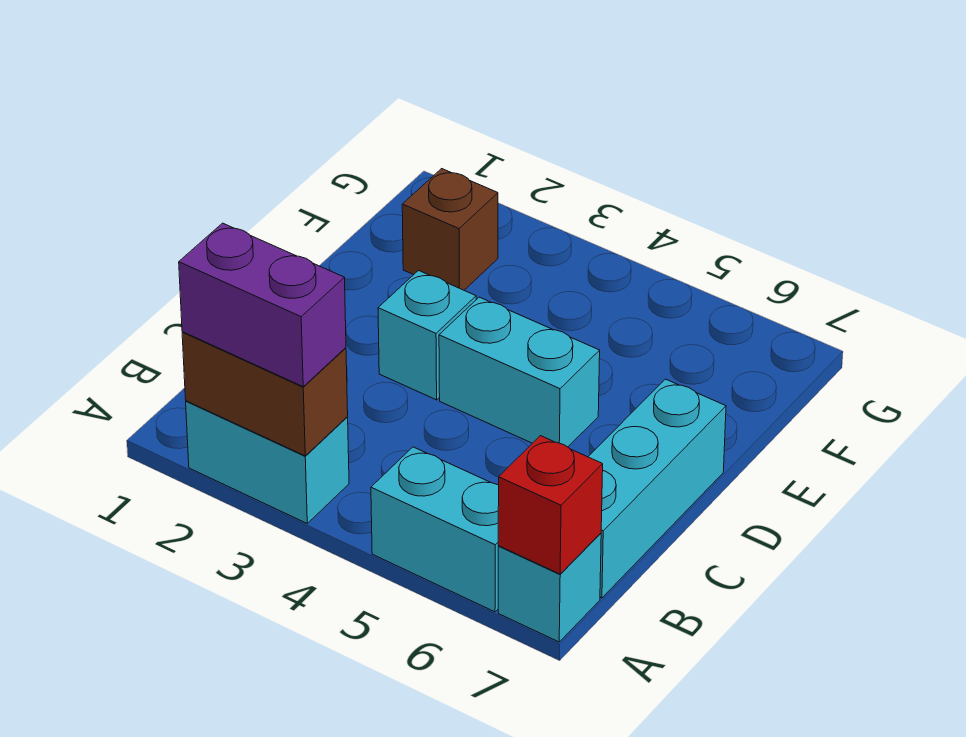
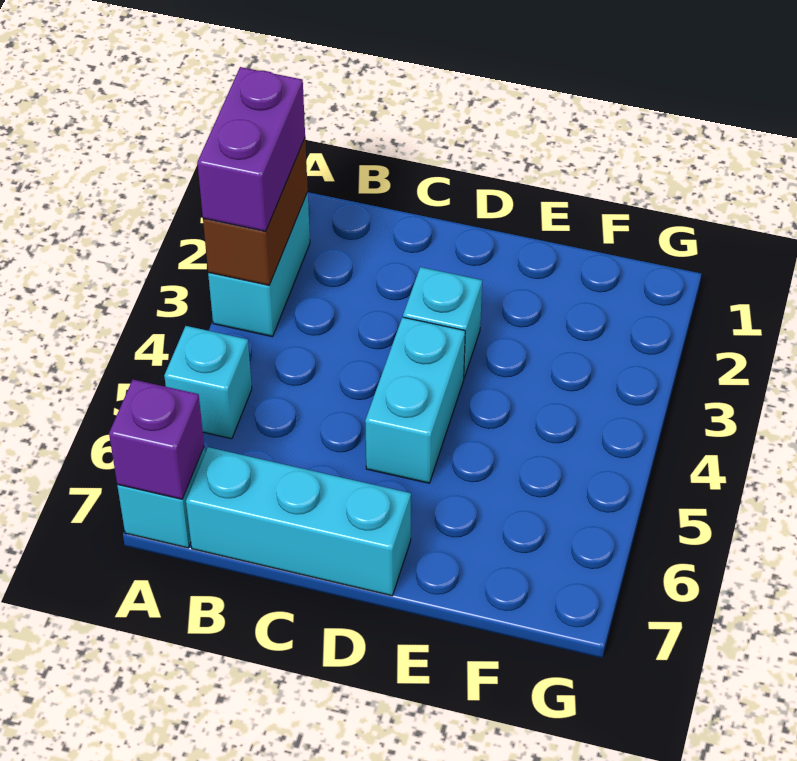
cyan brick A5:A6 level 1 -> cyan brick A5 level 1
red brick A7 level 2 -> purple brick A7 level 2
brown brick F2 level 1 -> none

